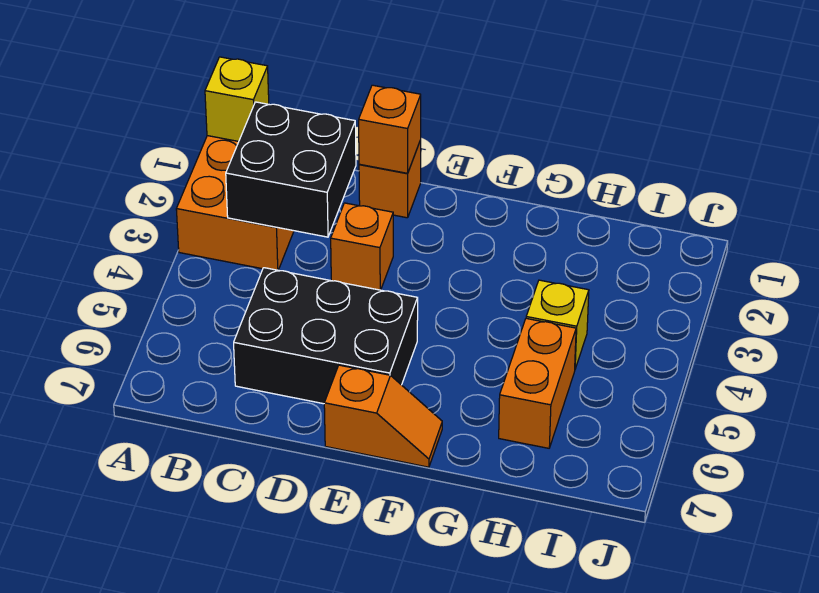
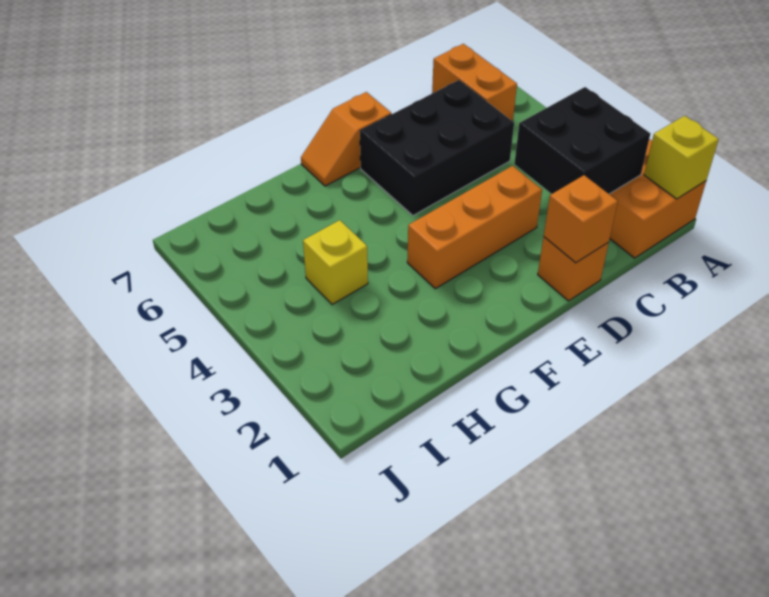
orange brick D3 level 1 -> orange brick D3:F3 level 1
orange brick H5:H6 level 1 -> orange brick B6:B7 level 1

